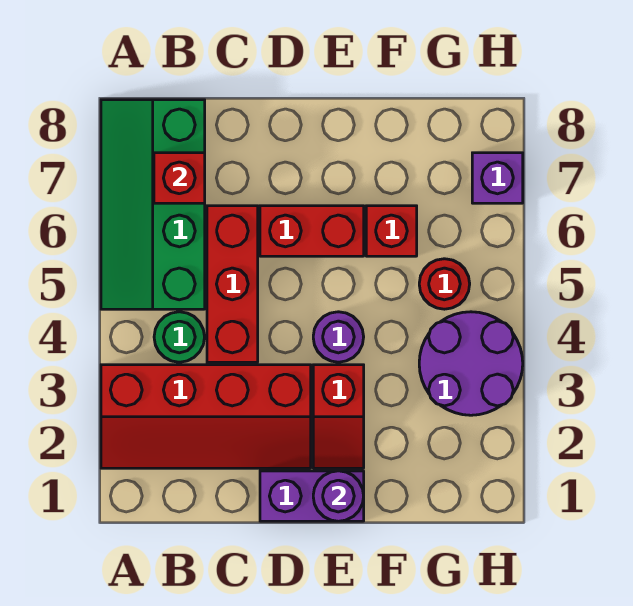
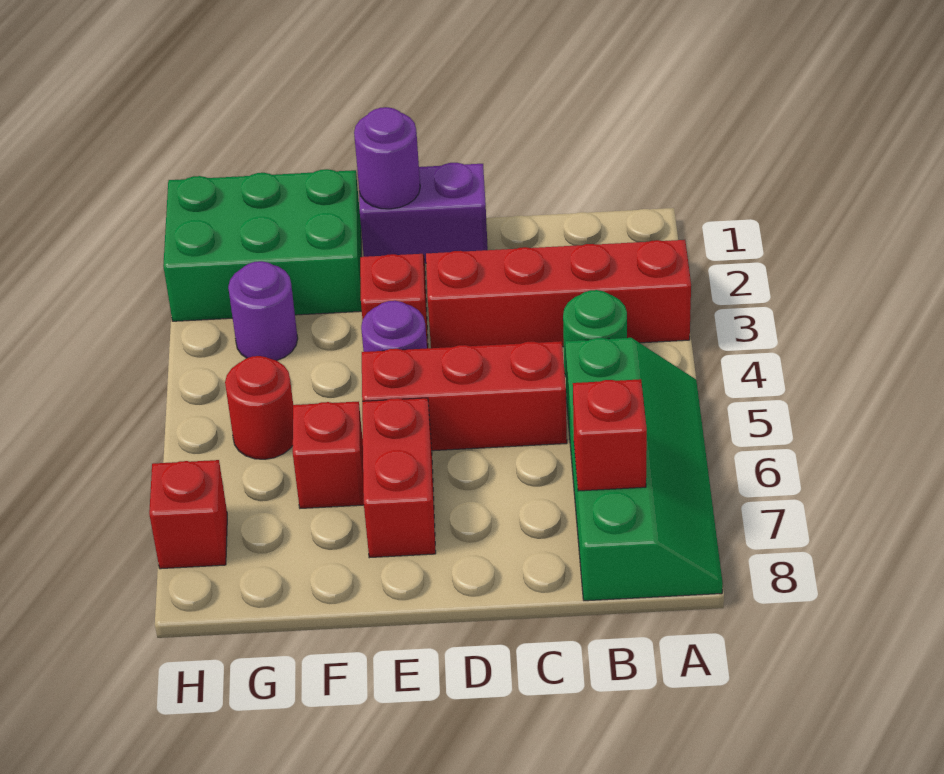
red brick C4:C6 level 1 -> red brick C5:E5 level 1
red brick D6:E6 level 1 -> red brick E6:E7 level 1
none -> green brick F1:H2 level 1
purple round brick G3:H4 level 1 -> purple round brick G3 level 1
purple brick H7 level 1 -> red brick H7 level 1

